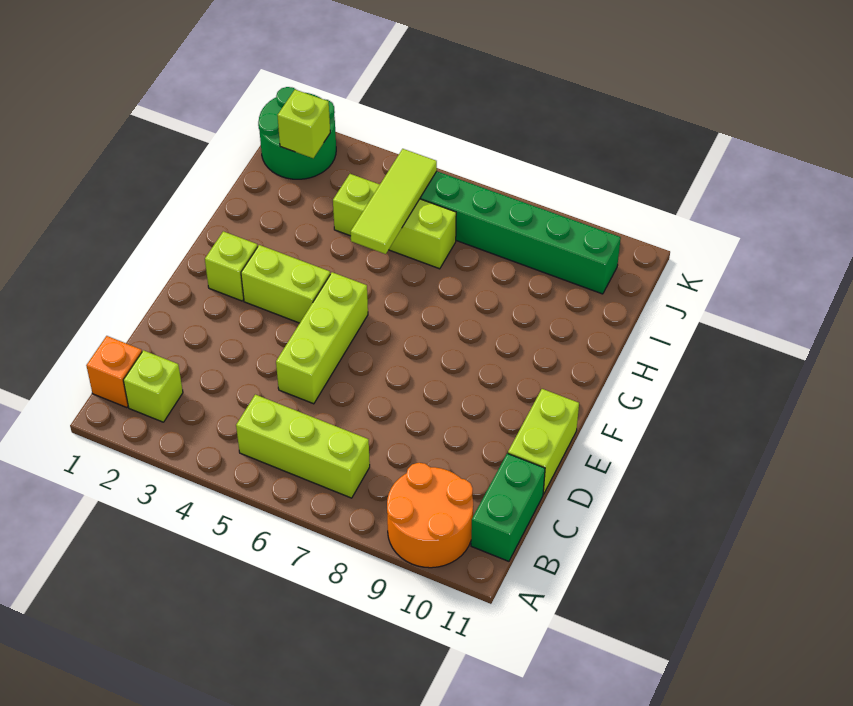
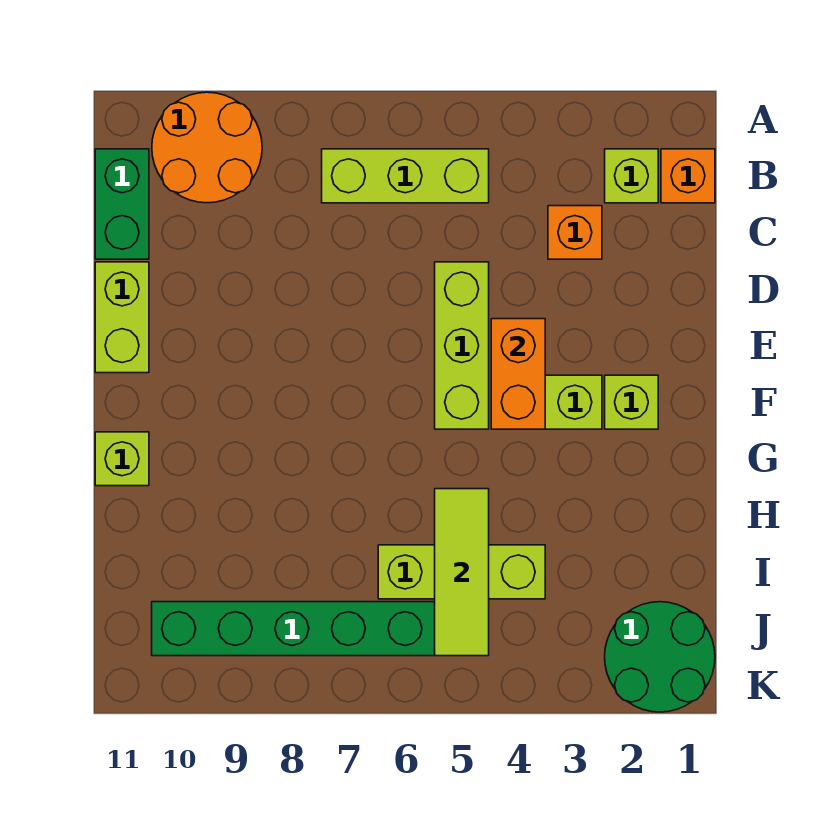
none -> orange brick C3 level 1
none -> orange brick E4:F4 level 2
lime brick J2 level 2 -> lime brick G11 level 1

